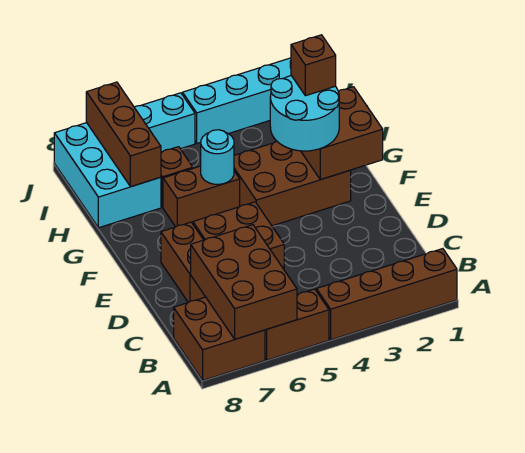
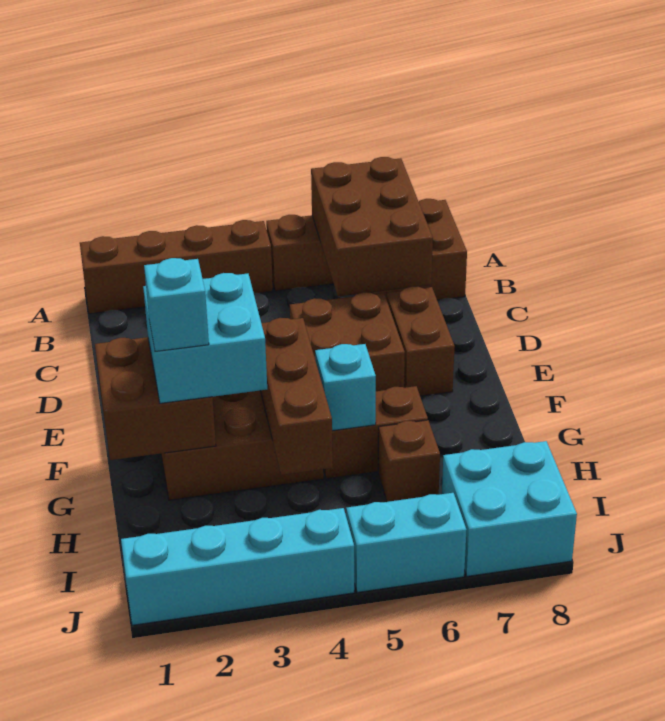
cyan round brick F2:G3 level 3 -> cyan brick F2:G3 level 3
brown brick G2 level 4 -> cyan brick G2 level 4
cyan round brick G5 level 2 -> cyan brick G5 level 2
cyan brick H7:J8 level 1 -> cyan brick I7:J8 level 1
brown brick H7:J7 level 2 -> brown brick F4:H4 level 2

